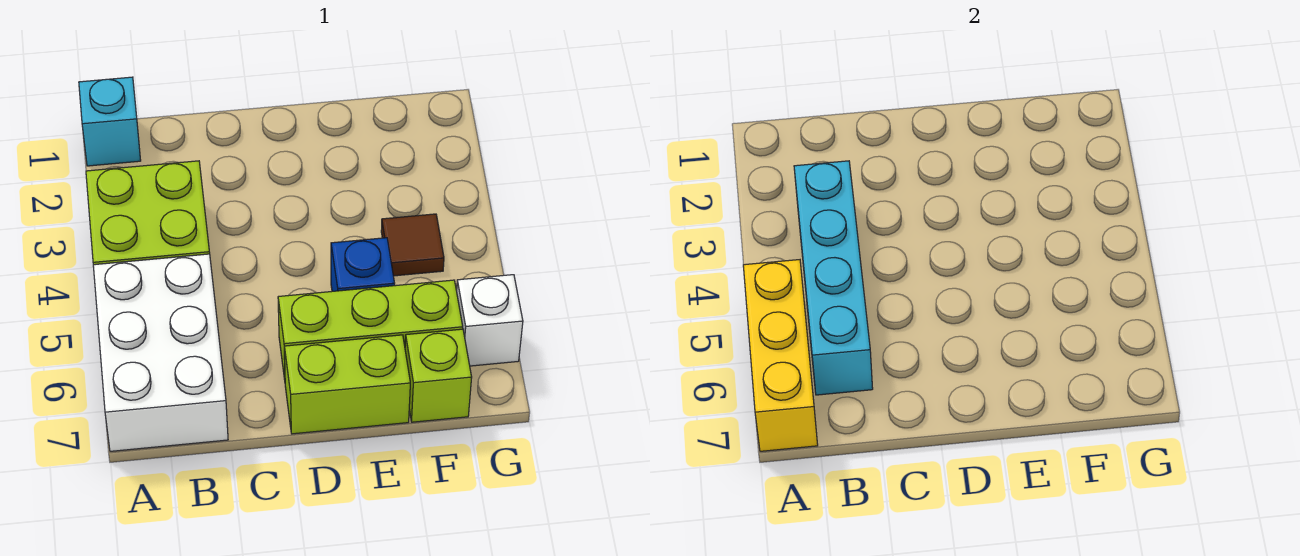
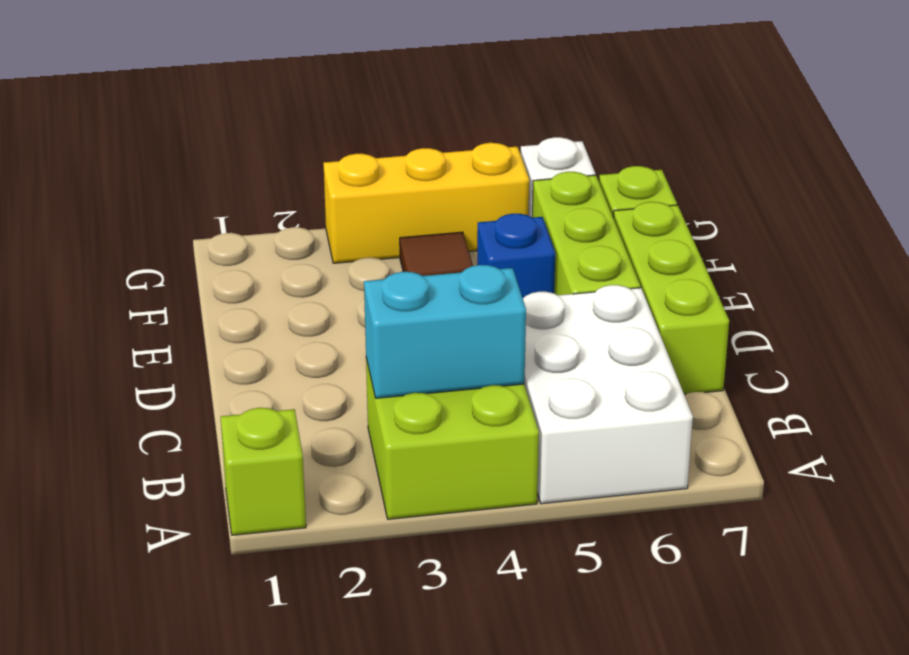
cyan brick A1 level 1 -> lime brick A1 level 1
white brick A5:B7 level 1 -> white brick A5:C6 level 1
yellow brick A5:A7 level 2 -> yellow brick G3:G5 level 1
cyan brick B3:B6 level 2 -> cyan brick B3:B4 level 2
lime brick D7:E7 level 1 -> lime brick C7:E7 level 1

